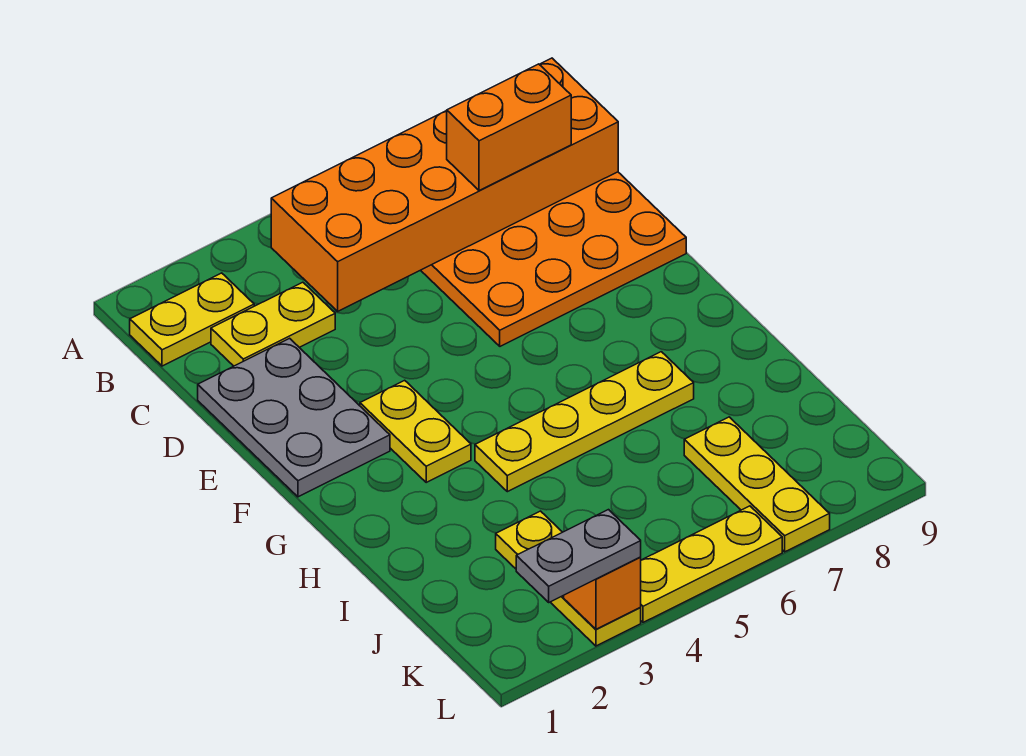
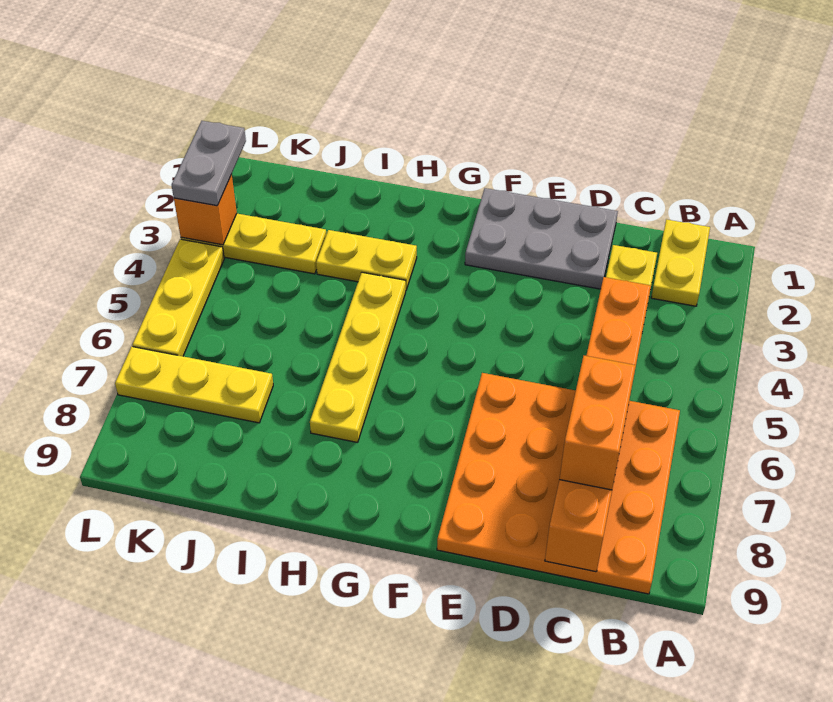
orange brick B4:C9 level 2 -> orange brick C4:C9 level 2
yellow plate F3:G3 level 1 -> yellow plate H3:I3 level 1

